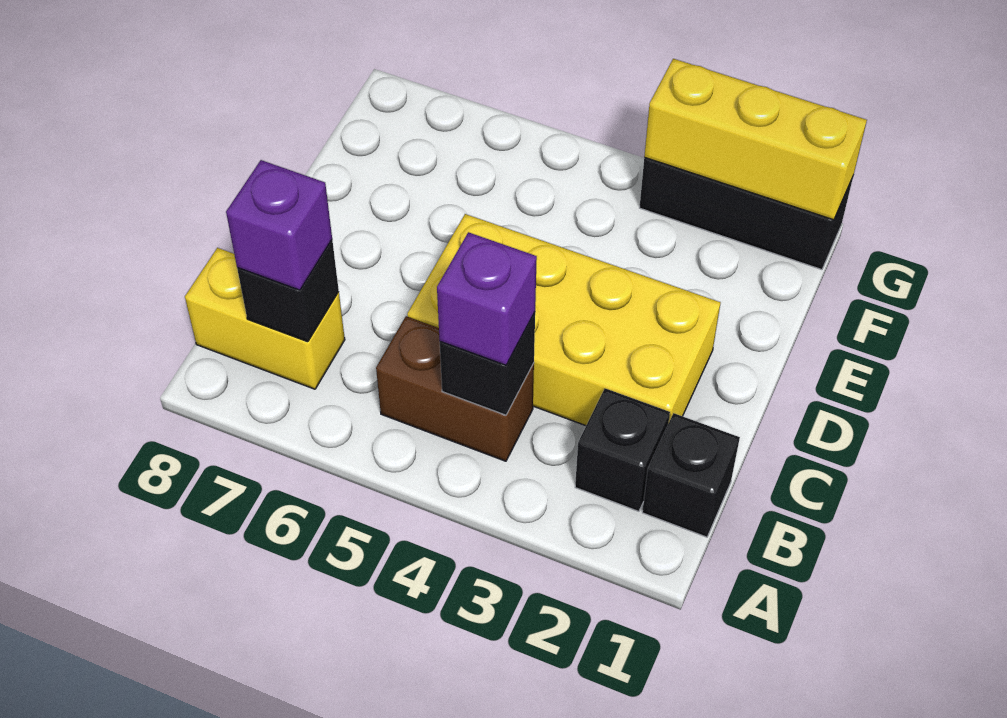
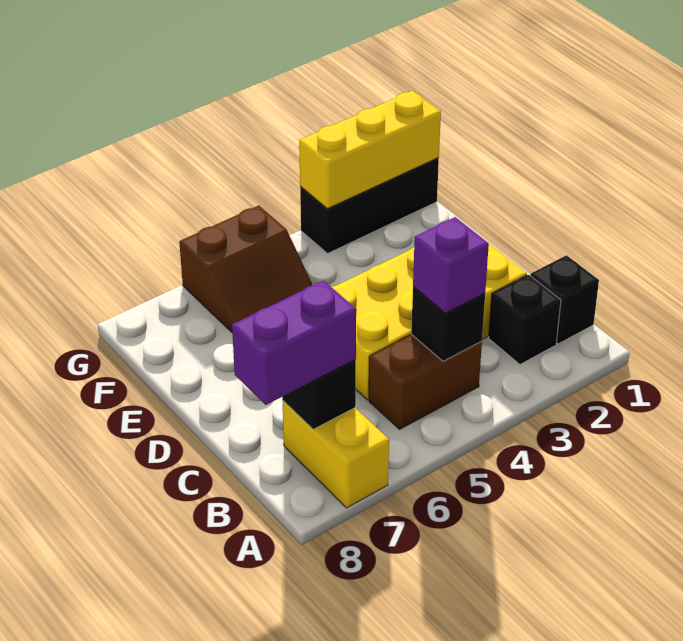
yellow brick B7:B8 level 1 -> yellow brick A7:B7 level 1
purple brick B7 level 3 -> purple brick B7:B8 level 3
none -> brown slope F5:G6 level 1 top G

